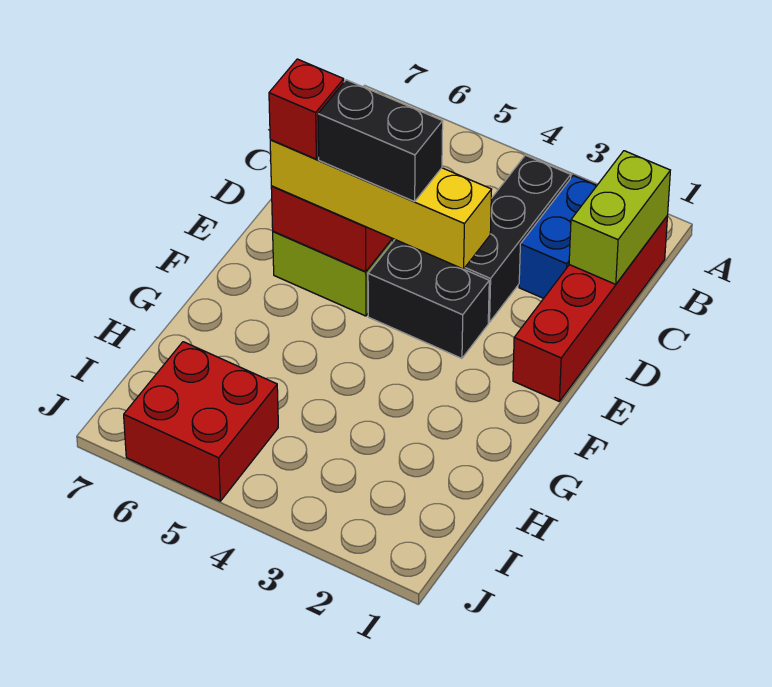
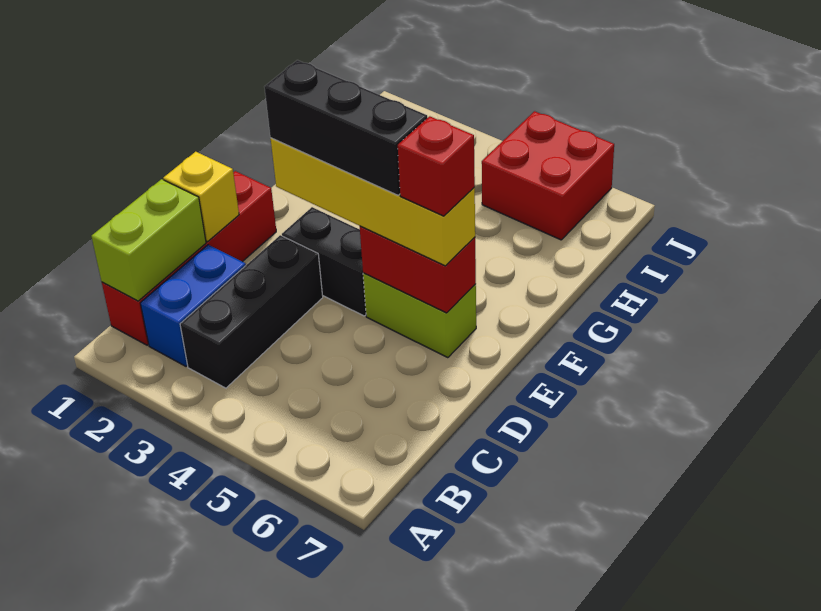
none -> yellow brick D1 level 2
black brick E4:E5 level 4 -> black brick E3:E5 level 4

